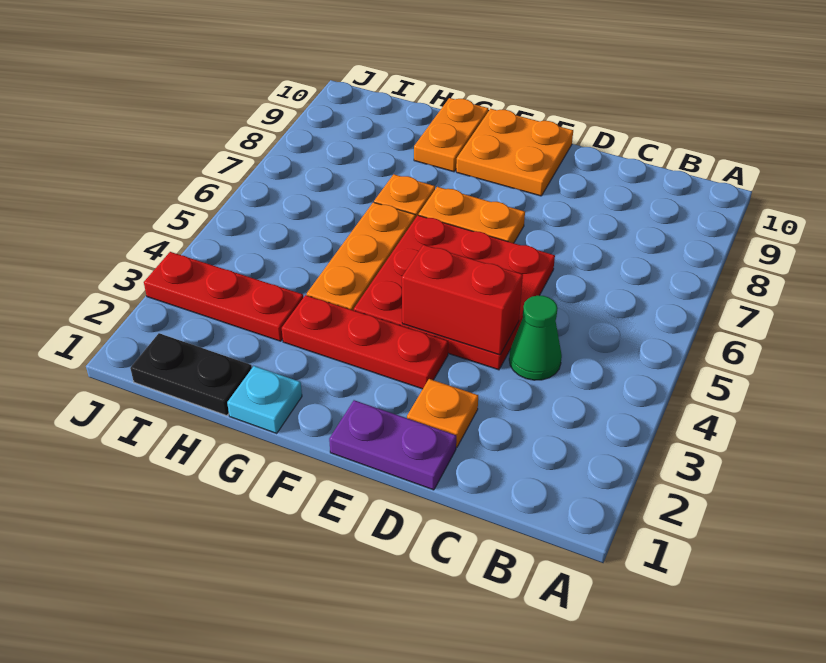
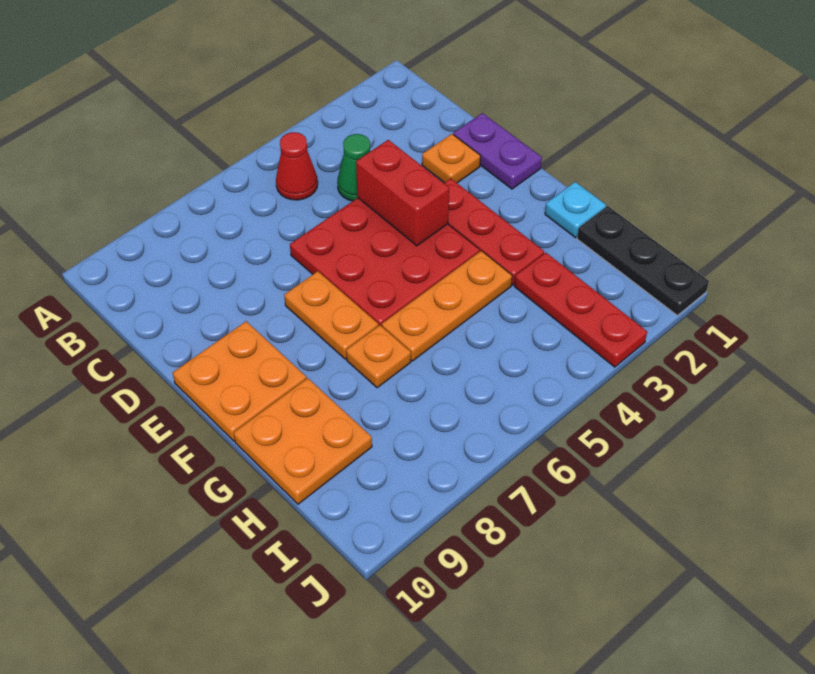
none -> red cone B5 level 1
orange plate G9:G10 level 1 -> orange plate G9:H10 level 1
black plate H1:I1 level 1 -> black plate H1:J1 level 1

